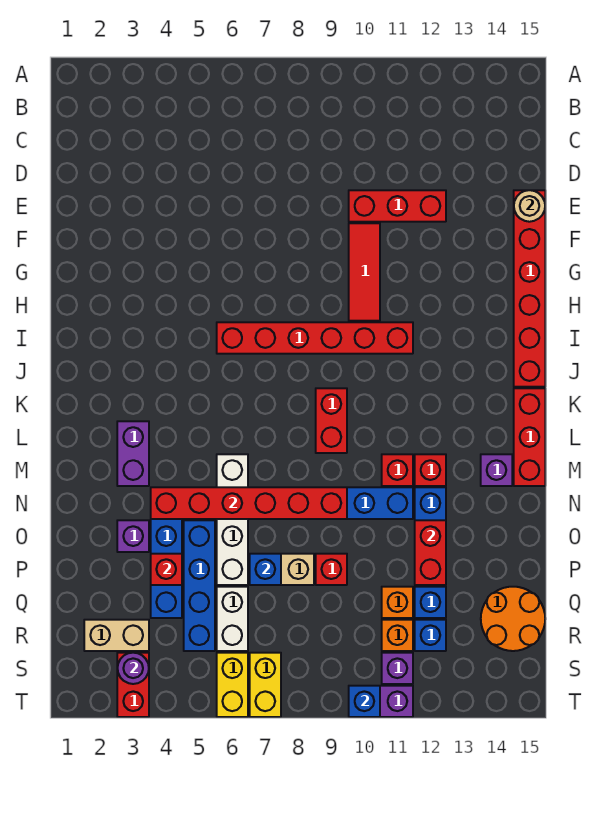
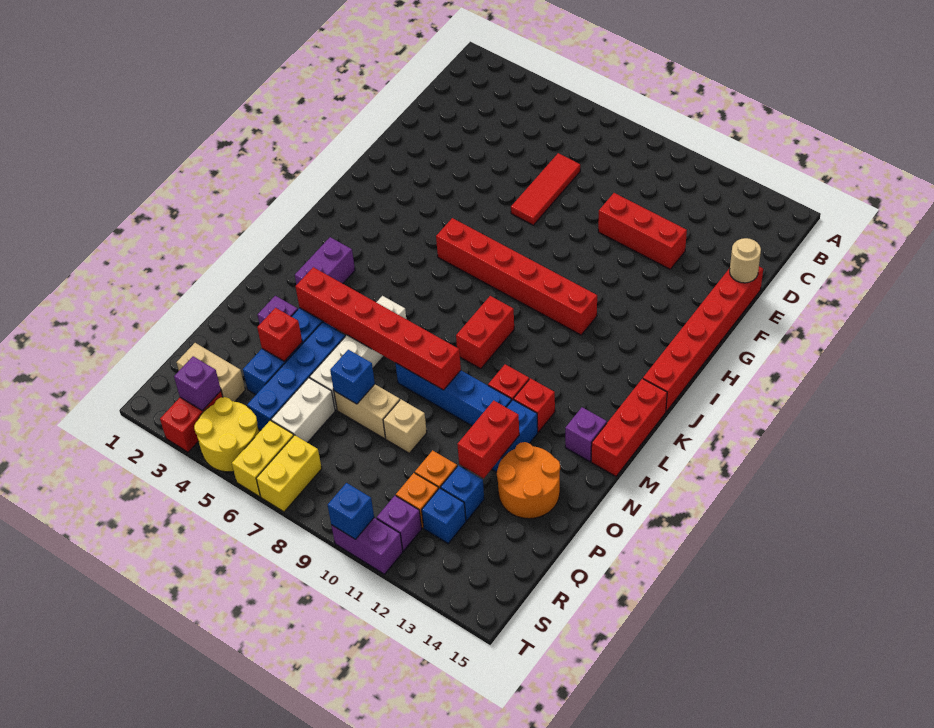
red tile F10:H10 level 1 -> red tile D7:F7 level 1
red brick P9 level 1 -> tan brick P9 level 1
orange round brick Q14:R15 level 1 -> orange round brick O13:P14 level 1
purple round brick S3 level 2 -> purple brick S3 level 2
none -> yellow round brick S4:T5 level 1

